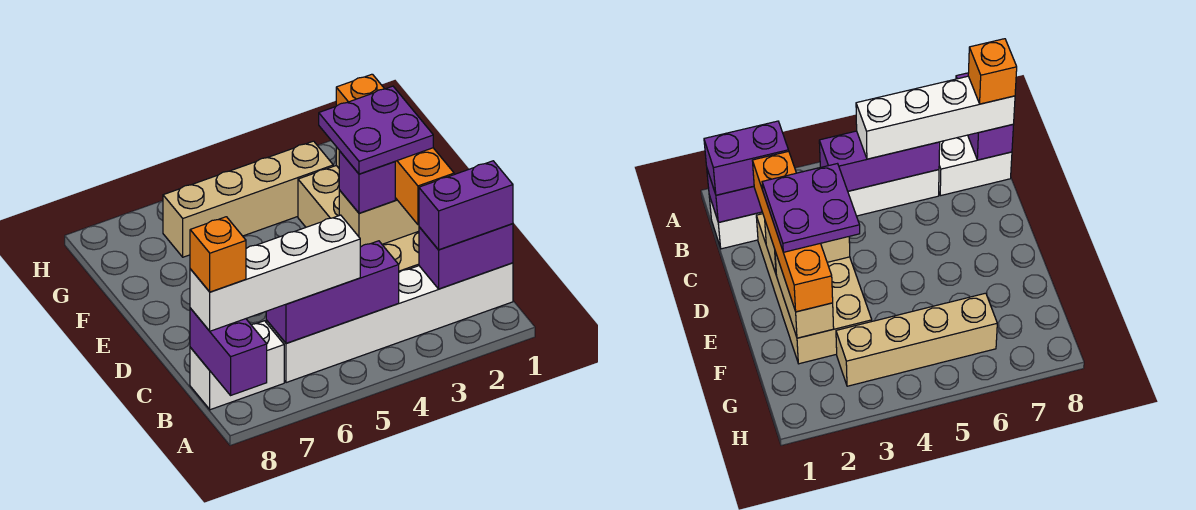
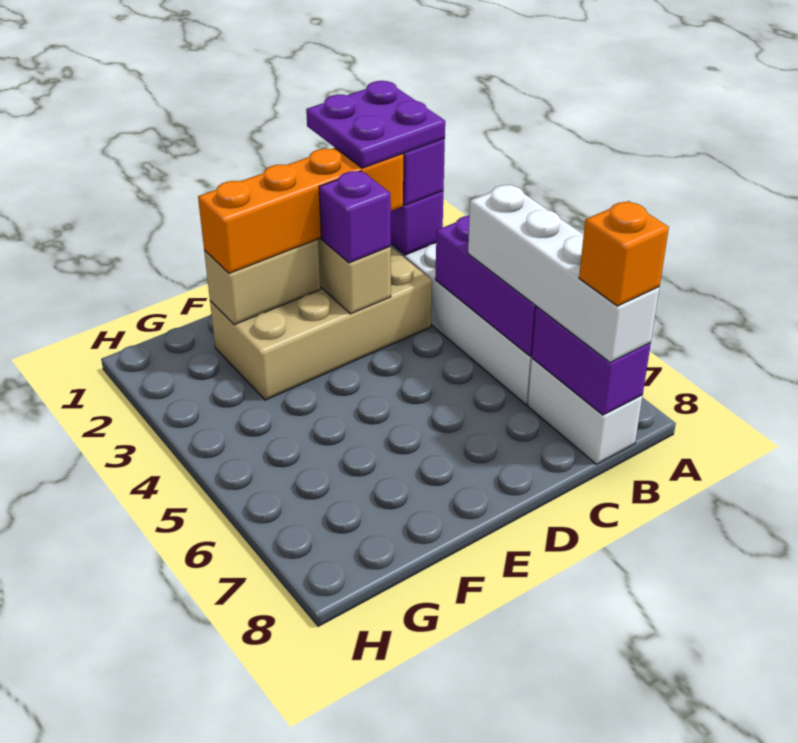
purple brick A8:B8 level 2 -> purple brick B7:B8 level 2
purple plate D2:E3 level 4 -> purple plate B1:C2 level 4
tan brick G3:G6 level 1 -> none

